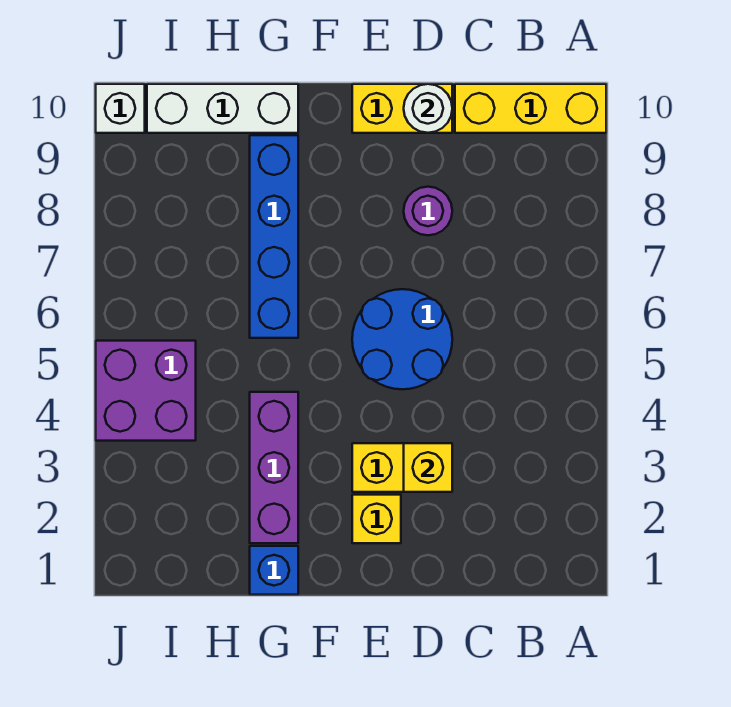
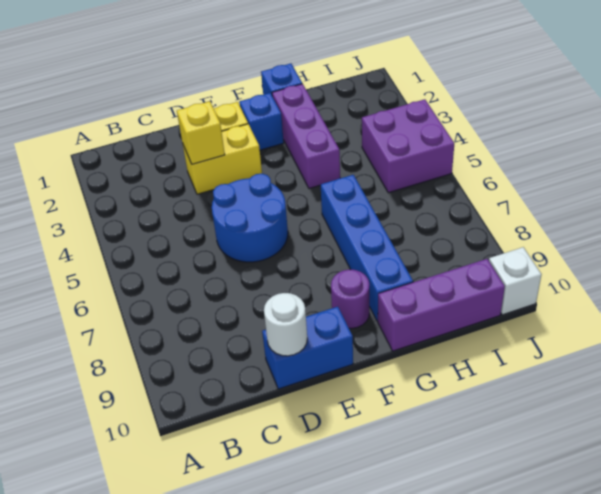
yellow brick A10:C10 level 1 -> none
purple round brick D8 level 1 -> purple round brick F9 level 1
yellow brick D10:E10 level 1 -> blue brick D10:E10 level 1
none -> blue brick F2 level 1
white brick G10:I10 level 1 -> purple brick G10:I10 level 1

